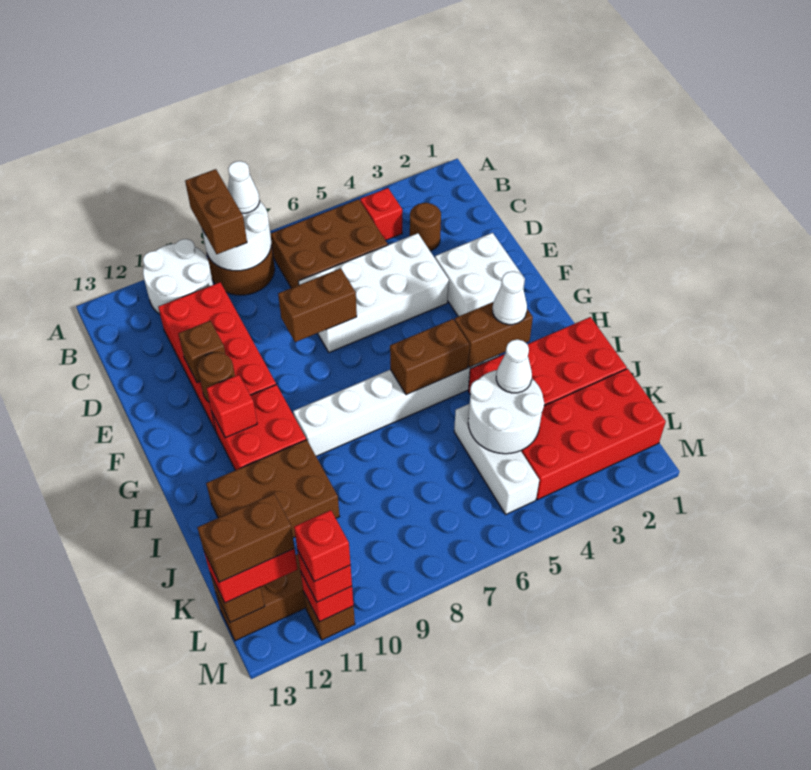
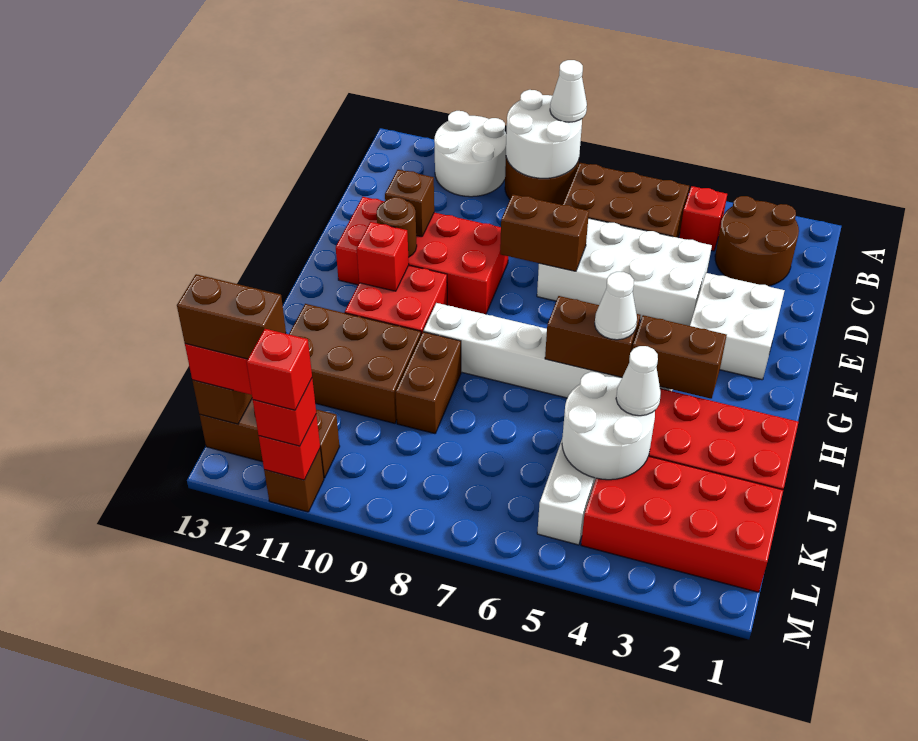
brown brick A9:B9 level 3 -> brown brick I9:J9 level 1
brown round brick C3 level 1 -> brown round brick B2:C3 level 1
red brick C10:F11 level 1 -> red brick E9:F12 level 1
white cone H3 level 3 -> white cone H5 level 3

